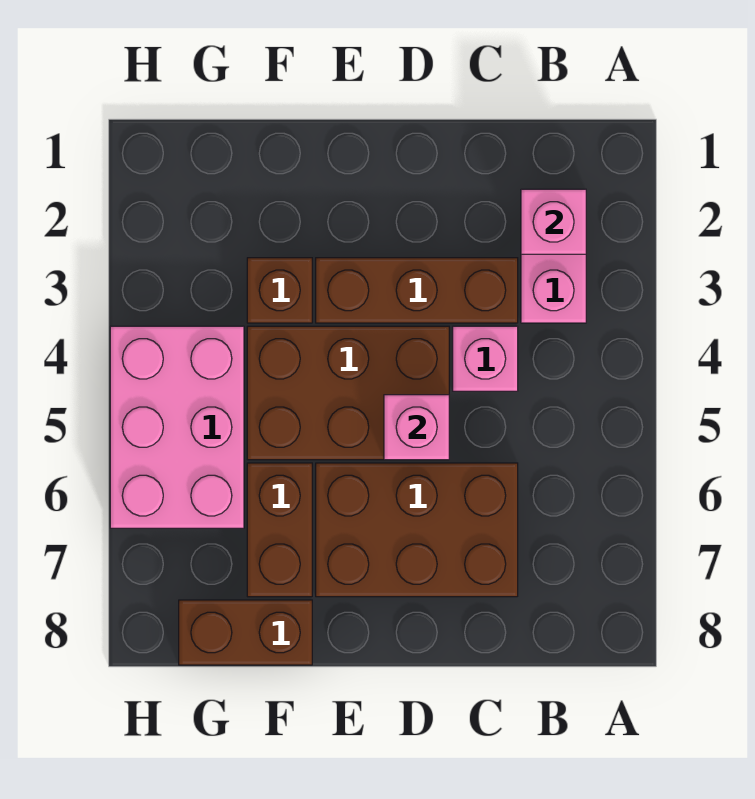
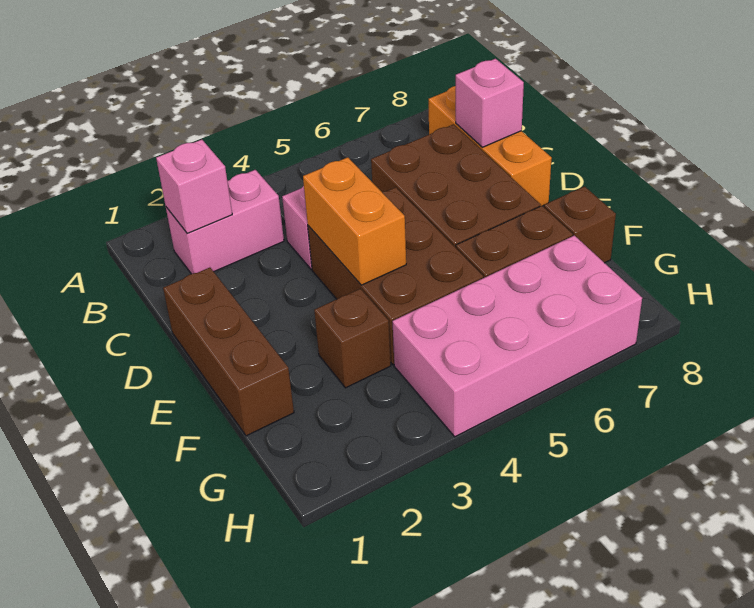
none -> orange brick B8:D8 level 1
brown brick C3:E3 level 1 -> brown brick D1:F1 level 1
none -> orange brick D4:E4 level 2
pink brick D5 level 2 -> pink brick C8 level 2
brown brick F8:G8 level 1 -> brown brick F8 level 1
pink brick G4:H6 level 1 -> pink brick G4:H7 level 1

